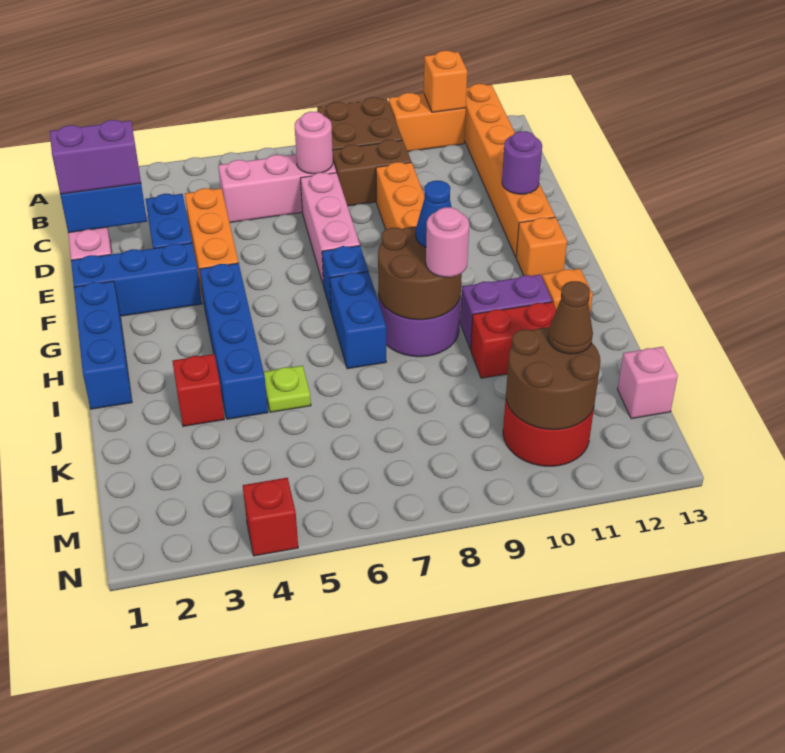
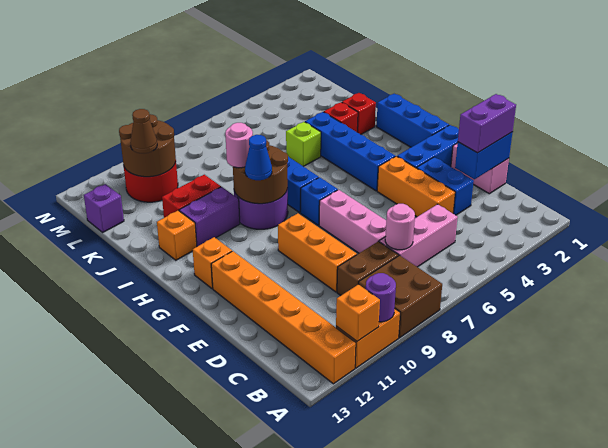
purple round brick E12 level 2 -> purple round brick A10 level 2
lime plate J5 level 1 -> lime brick J5 level 1
pink brick L13 level 1 -> purple brick L13 level 1
red brick N4 level 1 -> red brick J2 level 1

